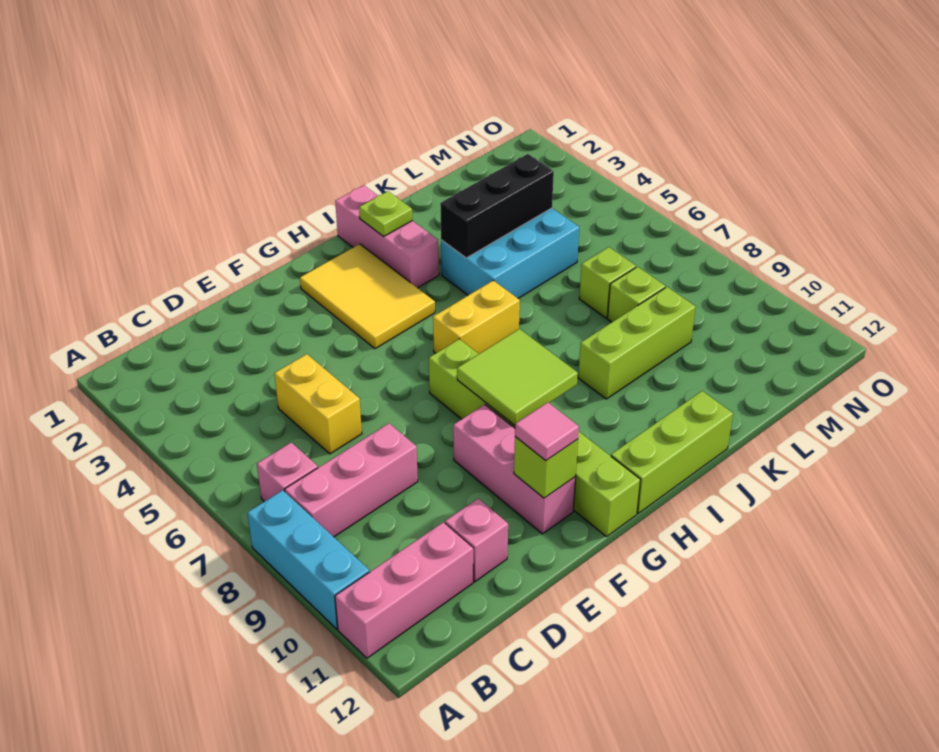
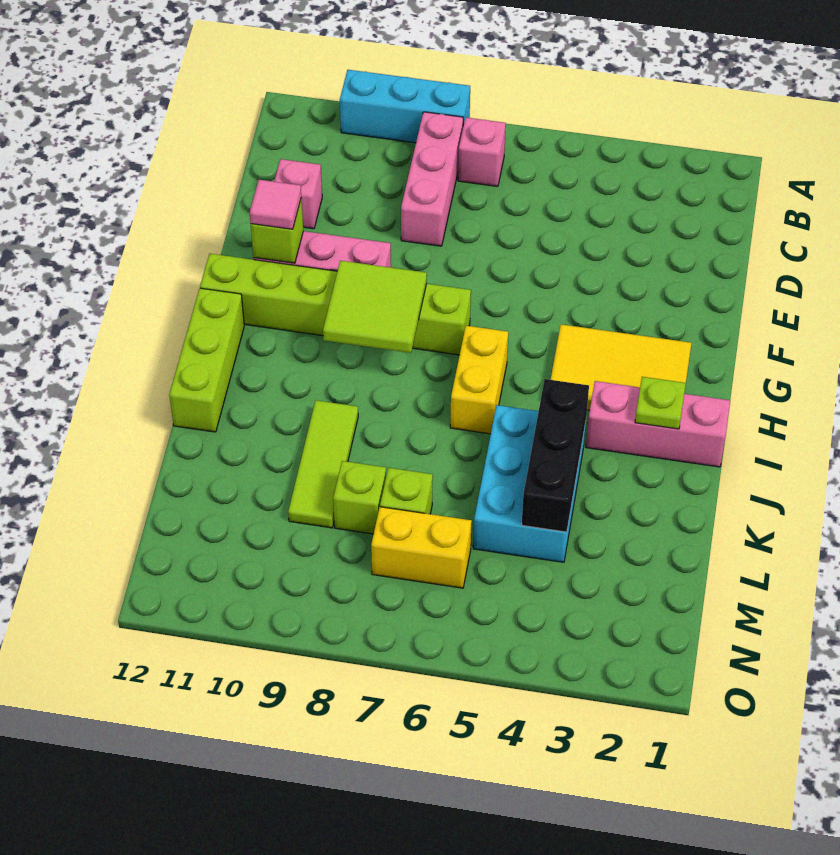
pink brick A11:C11 level 1 -> none
yellow brick D5:D6 level 1 -> yellow brick M6:M7 level 1
lime brick J9:L9 level 1 -> lime tile J9:L9 level 1

